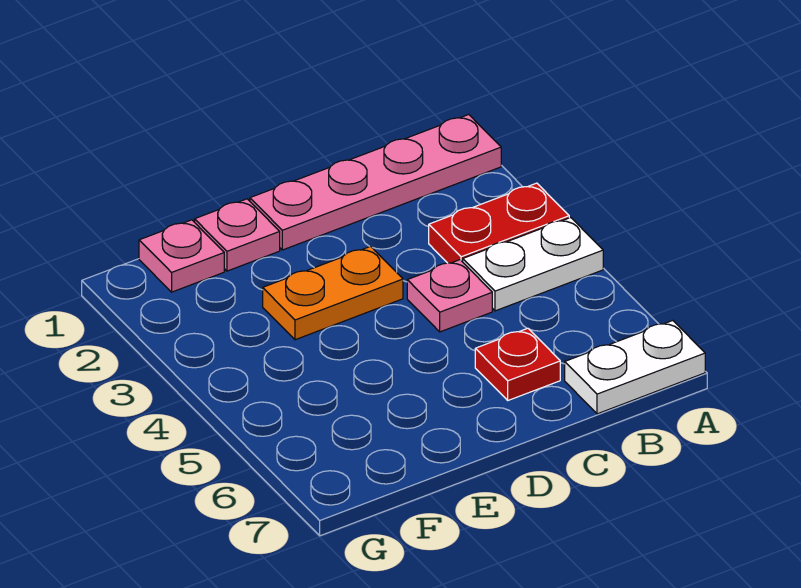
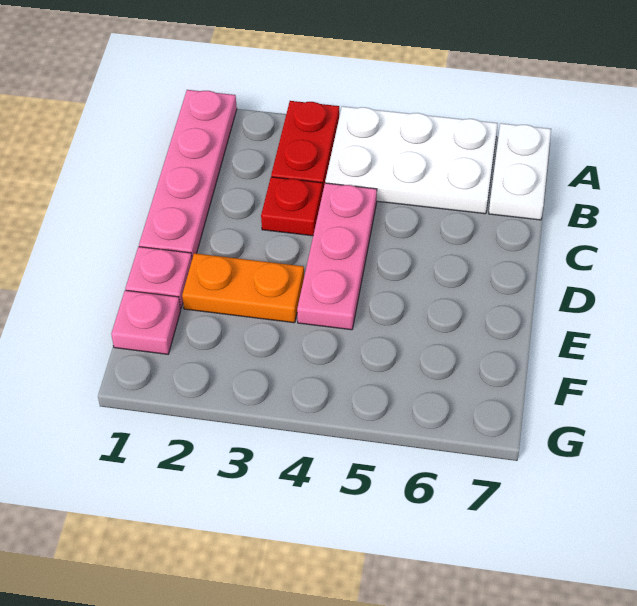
white plate A4:B4 level 1 -> white plate A4:B6 level 1
pink plate C4 level 1 -> pink plate C4:E4 level 1
red plate C6 level 1 -> red plate C3 level 1
orange plate D3:E3 level 1 -> orange plate E2:E3 level 1

